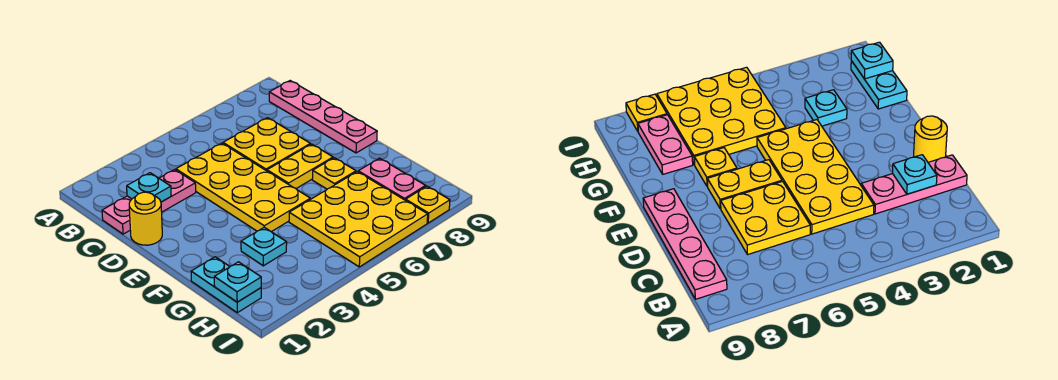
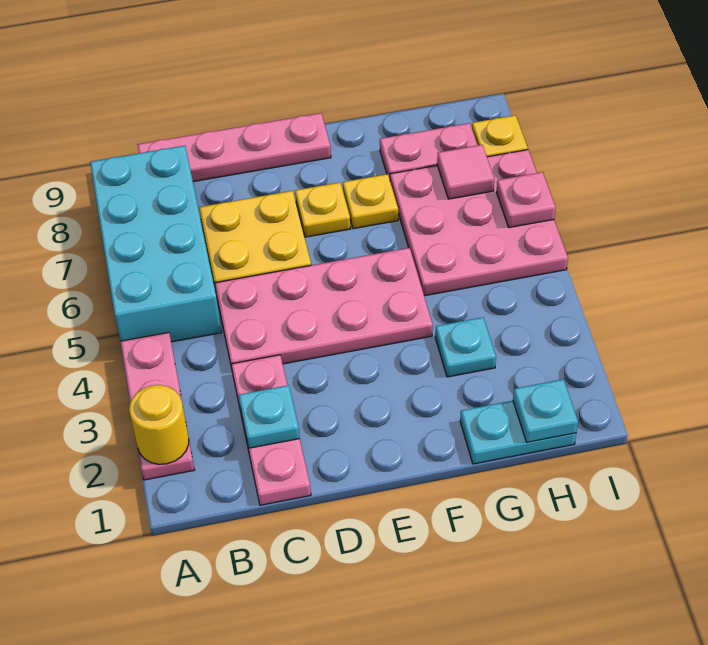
none -> pink plate A2:A4 level 1
none -> cyan brick A5:B8 level 1
yellow plate C4:F5 level 1 -> pink plate C4:F5 level 1
yellow round brick D1 level 1 -> yellow round brick A2 level 2
yellow plate E6:E7 level 1 -> yellow plate E7 level 1
yellow plate G5:I7 level 1 -> pink plate G5:I7 level 1
none -> pink tile H7 level 2
none -> pink plate I6 level 2

